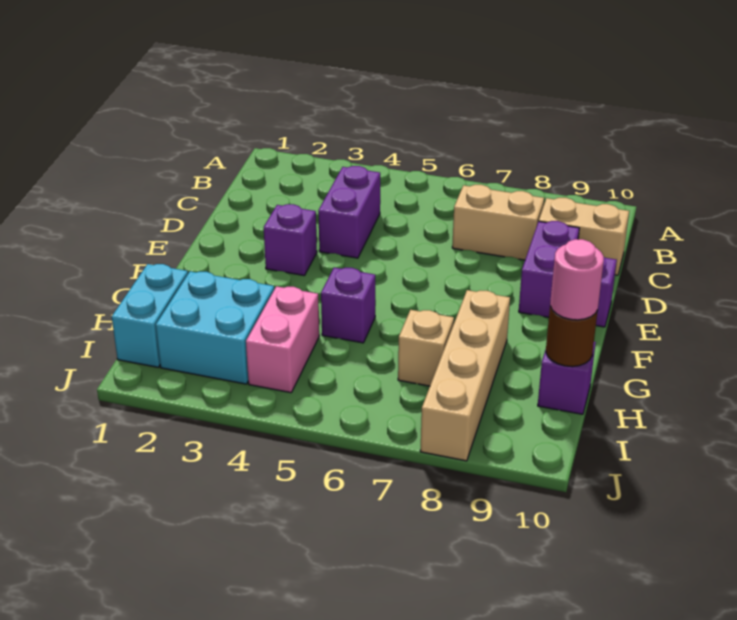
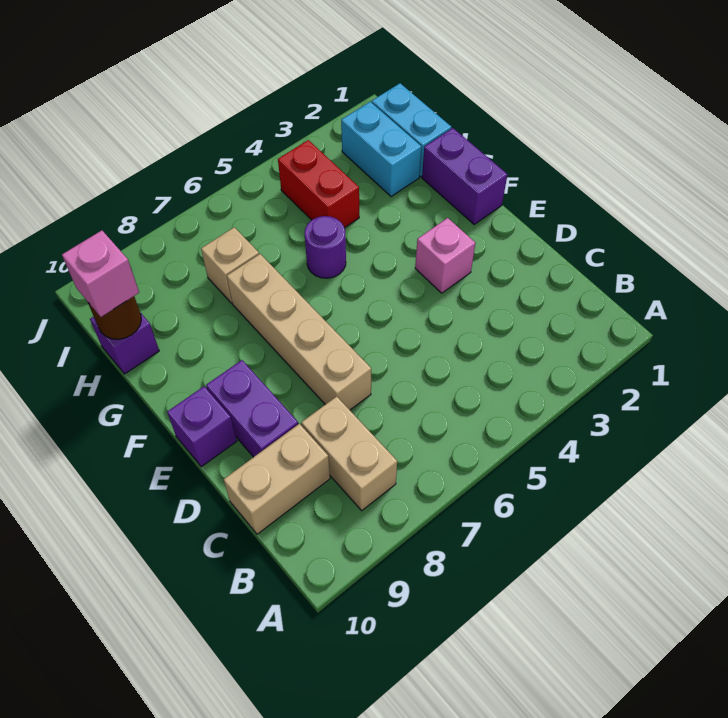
purple brick C4:D4 level 1 -> purple brick F1:G1 level 1
tan brick C7:C8 level 1 -> tan brick B8:C8 level 1
purple brick E3 level 1 -> pink brick E3 level 1
purple brick G5 level 1 -> purple round brick G5 level 1
tan brick G8:J8 level 1 -> tan brick D7:G7 level 1
cyan brick H2:I3 level 1 -> cyan brick H2:I2 level 1
pink brick H4:I4 level 1 -> red brick H4:I4 level 1
pink round brick H10 level 3 -> pink brick H10 level 3

